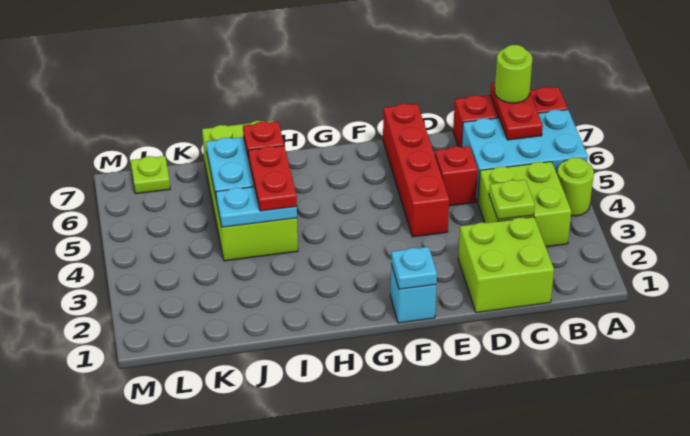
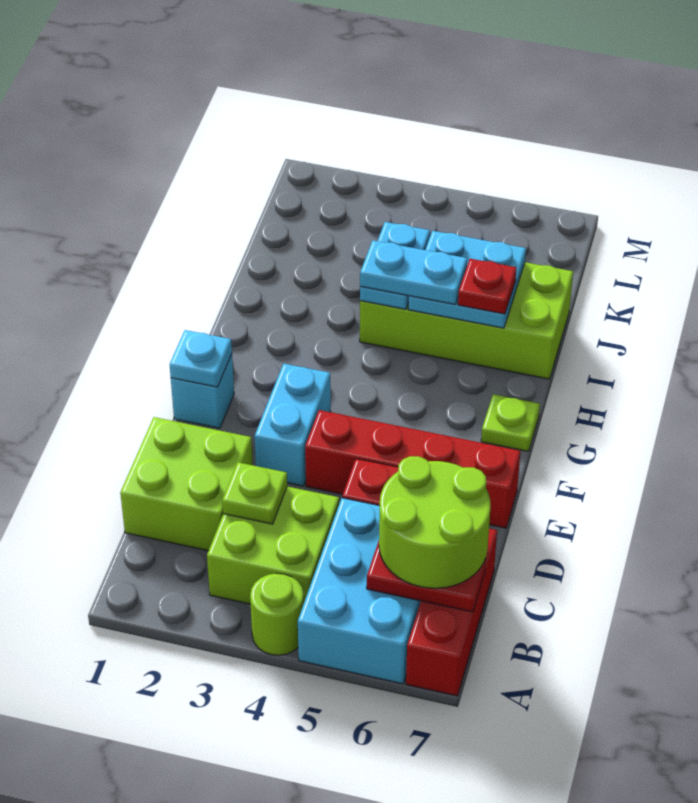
lime round brick B7 level 3 -> lime round brick B6:C7 level 3
none -> cyan brick E3:F3 level 1
red plate I4:I5 level 3 -> cyan plate I4:I5 level 3
lime plate L7 level 1 -> lime plate G7 level 1

